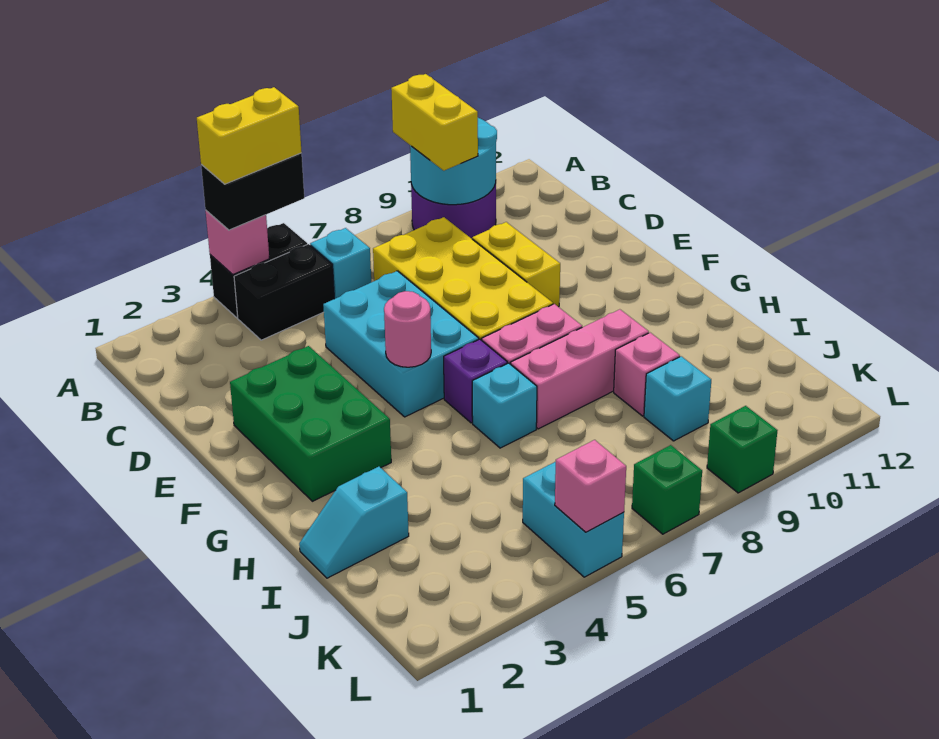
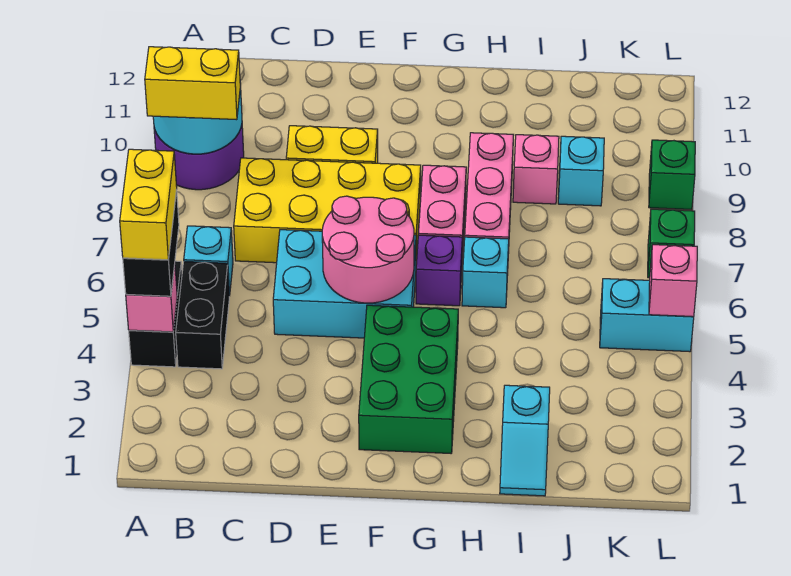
green brick E2:G3 level 1 -> green brick F2:G4 level 1
pink round brick F5 level 2 -> pink round brick E5:F6 level 2

